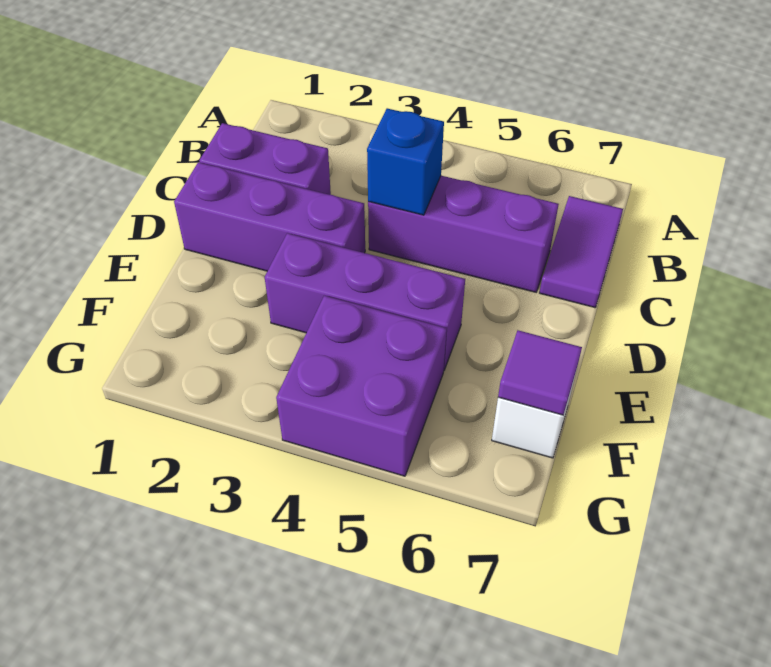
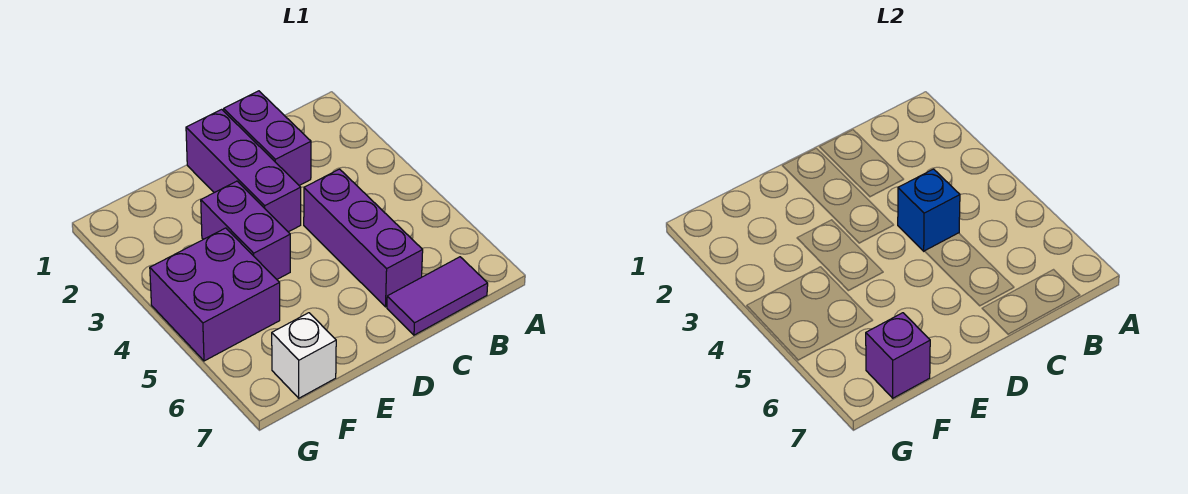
purple brick E3:E5 level 1 -> purple brick E3:E4 level 1
purple tile F7 level 2 -> purple brick F7 level 2

